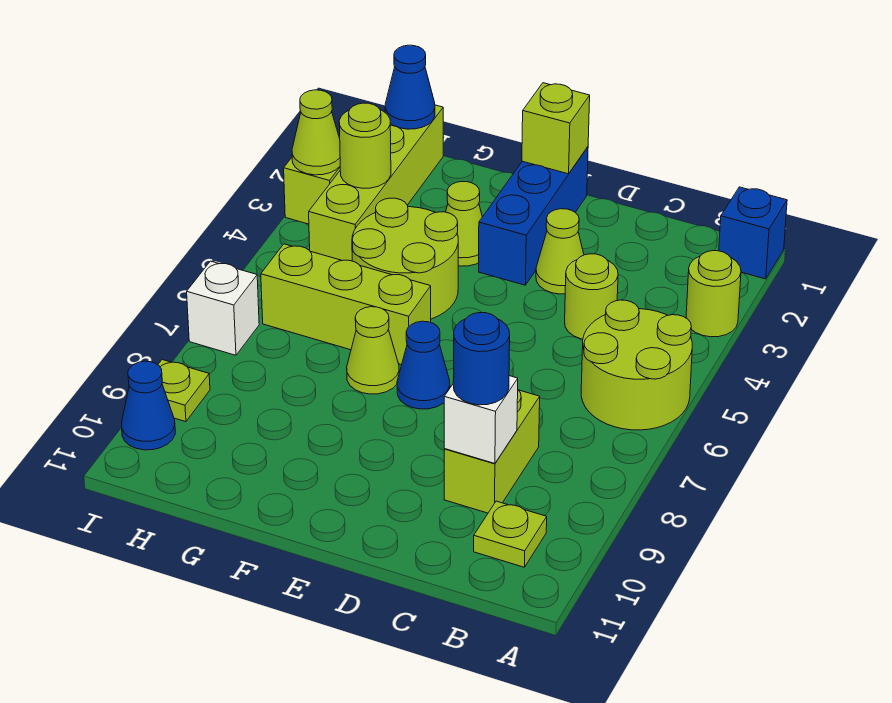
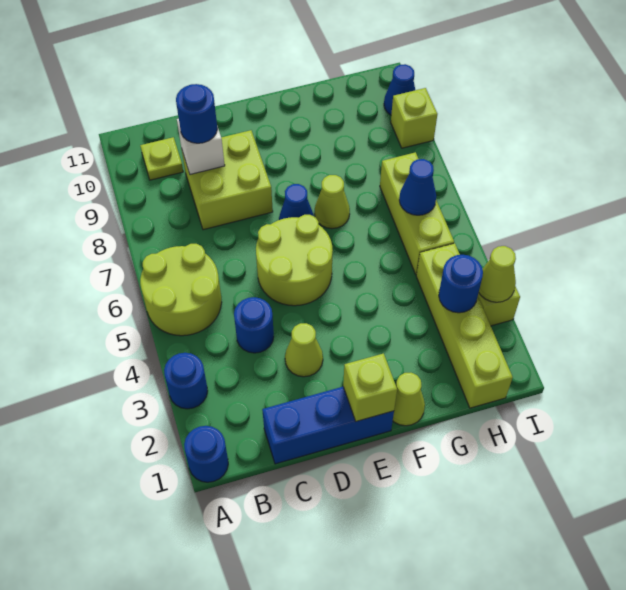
blue brick A1 level 1 -> blue round brick A1 level 1
lime round brick A3 level 1 -> blue round brick A3 level 1
lime round brick C4 level 1 -> blue round brick C4 level 1
lime brick C8:C9 level 1 -> lime brick C8:D9 level 1
blue brick E1:E3 level 1 -> blue brick C1:E1 level 1
lime cone F3 level 1 -> lime cone F1 level 1
lime round brick F4:G5 level 1 -> lime round brick D5:E6 level 1
lime brick F6:H6 level 1 -> lime brick H5:H7 level 1
blue cone H1 level 2 -> blue cone H6 level 2
lime round brick H3 level 2 -> blue round brick H3 level 2
white brick I7 level 1 -> none
lime plate I9 level 1 -> lime brick I9 level 1

